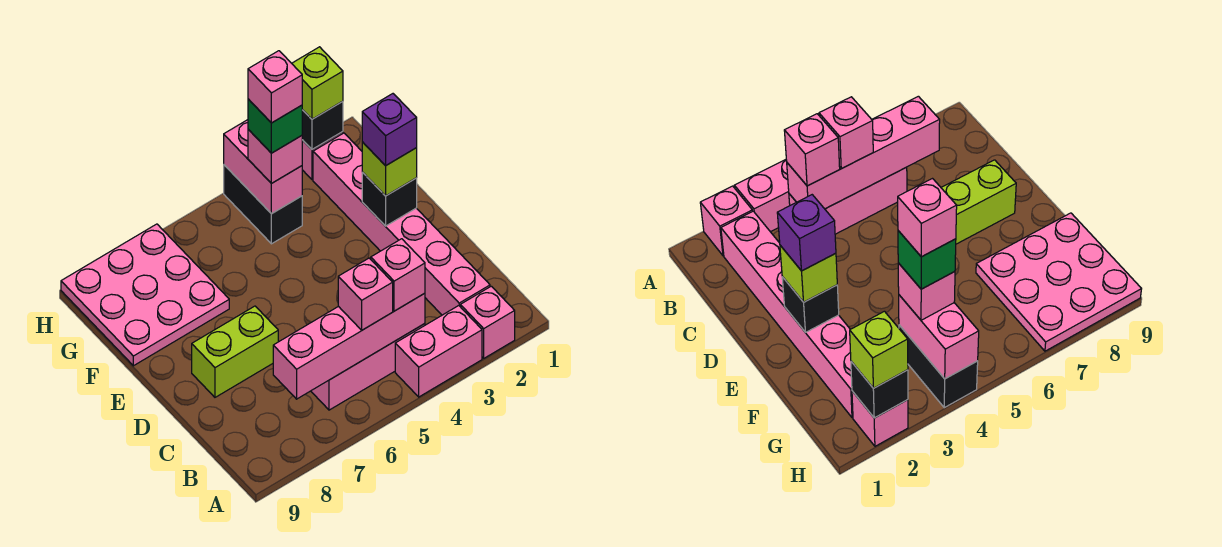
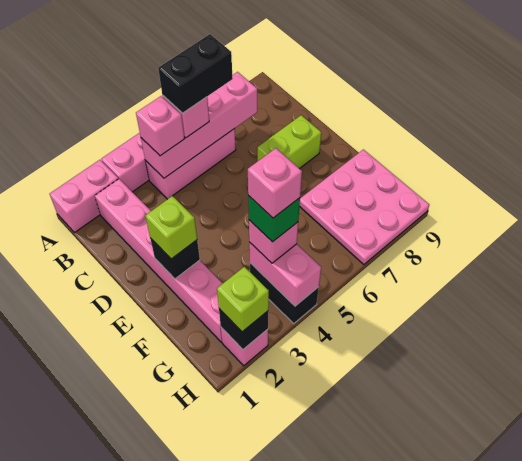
pink brick A2 level 1 -> pink brick A1:A2 level 1
none -> black brick B5:B6 level 4
purple brick E2 level 4 -> none

